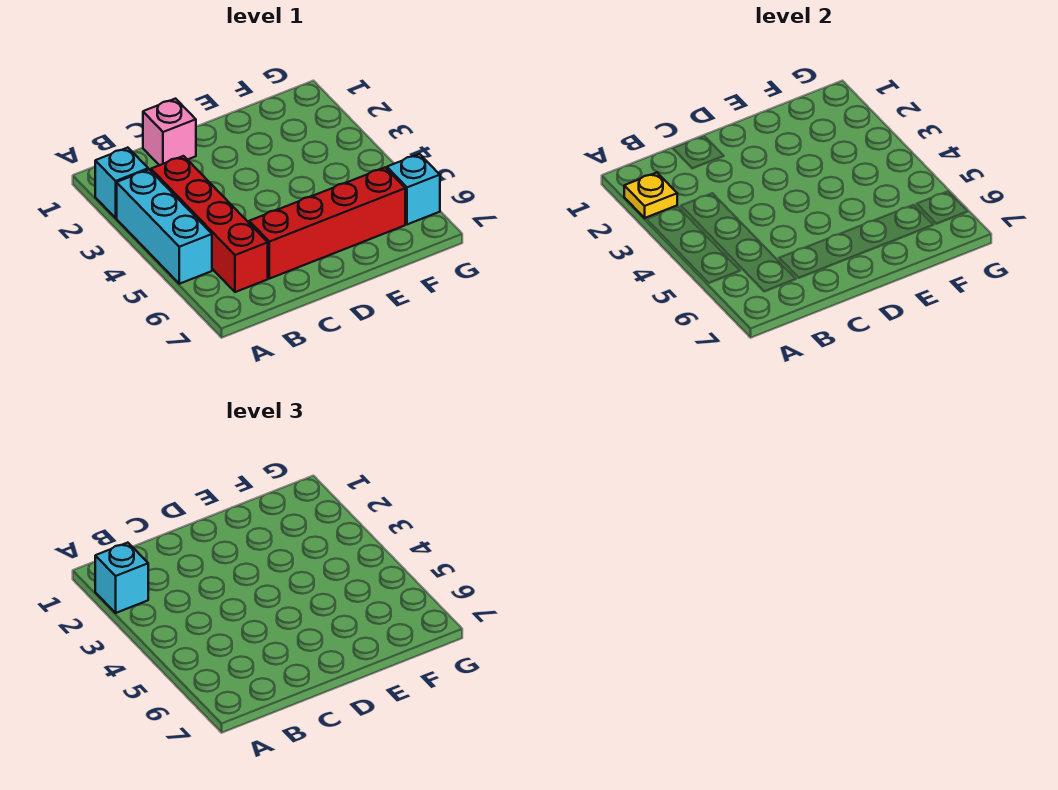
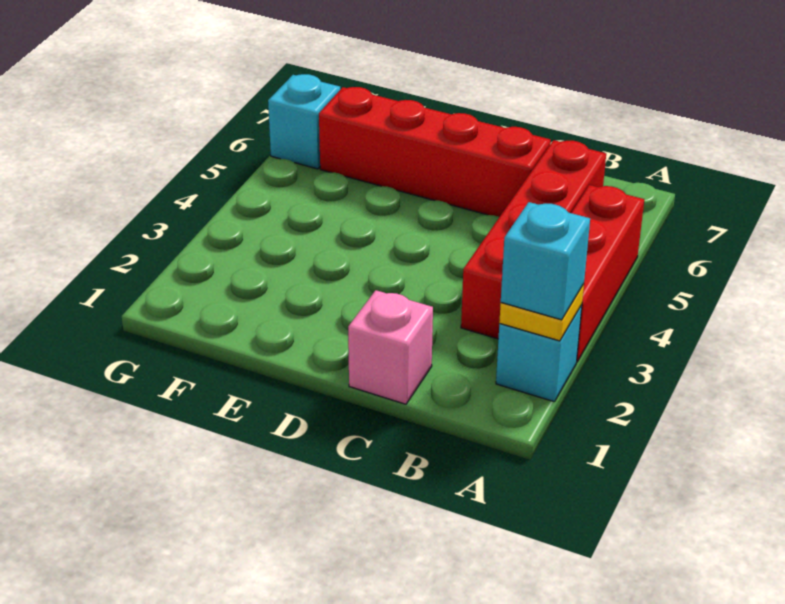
cyan brick A3:A5 level 1 -> red brick A3:A5 level 1

